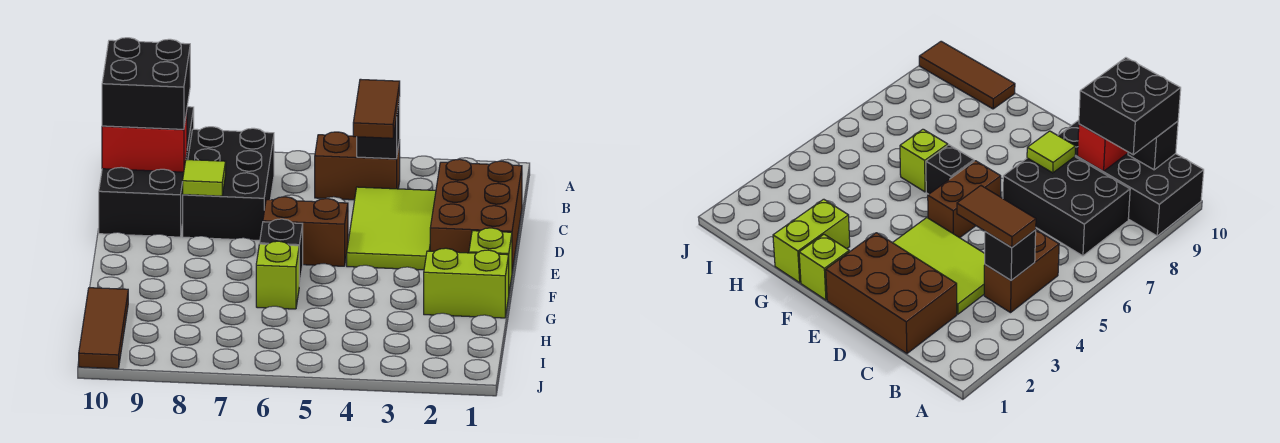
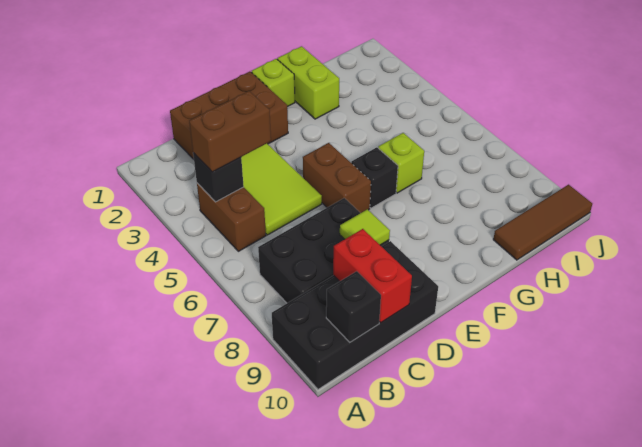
brown tile B4:C4 level 3 -> brown brick B4:C4 level 3
black brick B9:C10 level 3 -> none
lime tile C3:E4 level 1 -> lime tile C3:D5 level 1

